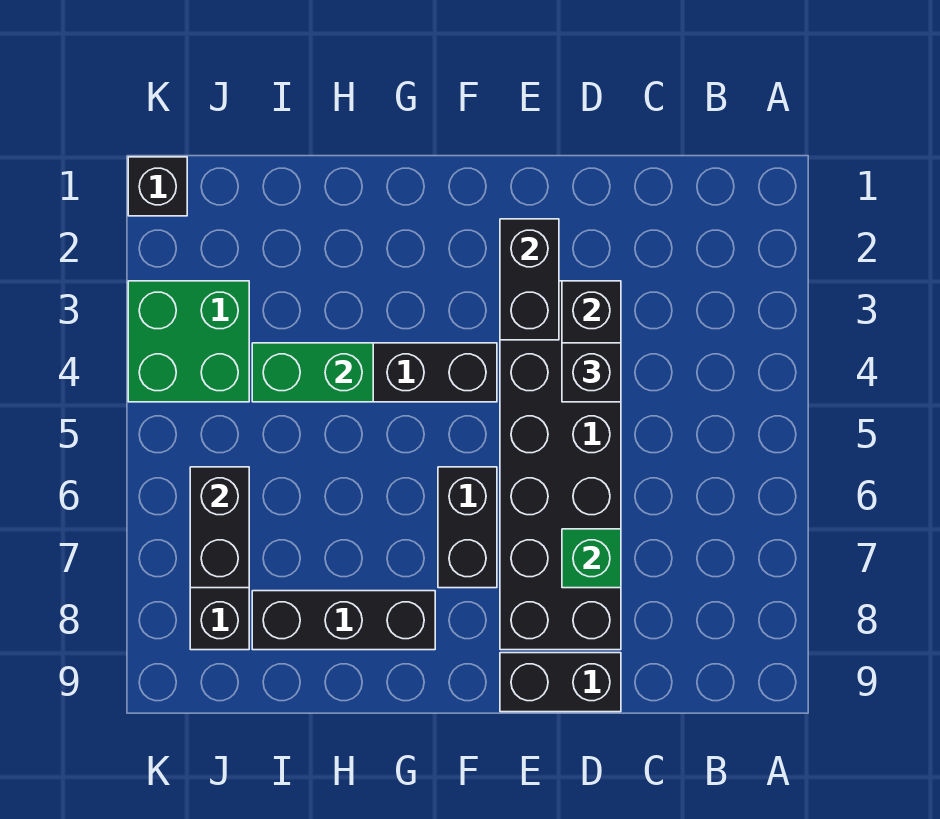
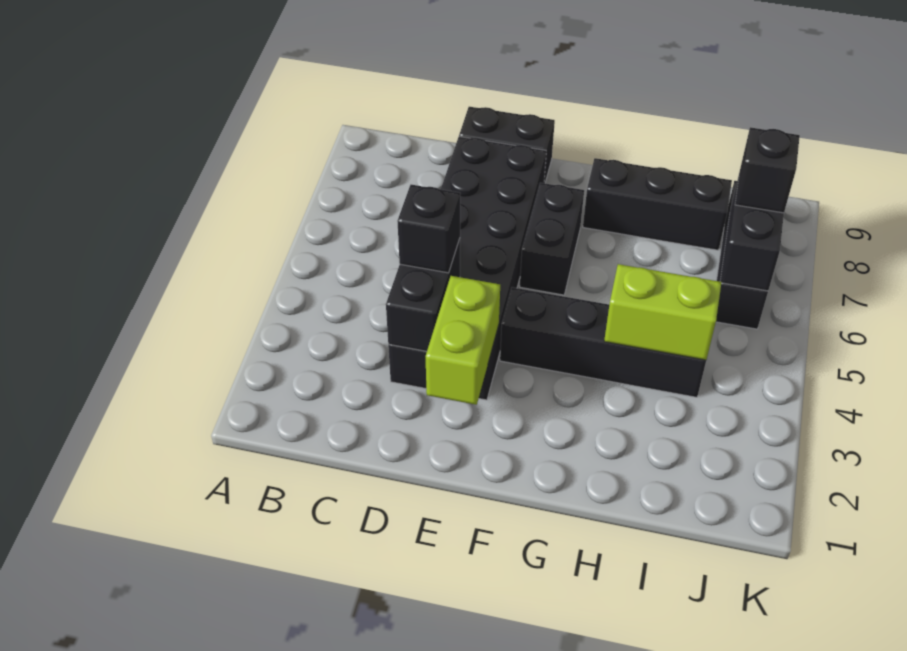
green brick D7 level 2 -> none
black brick E2:E3 level 2 -> lime brick E2:E3 level 2
green brick H4:I4 level 2 -> lime brick H4:I4 level 2
green brick J3:K4 level 1 -> none
black brick K1 level 1 -> black brick J7 level 3

